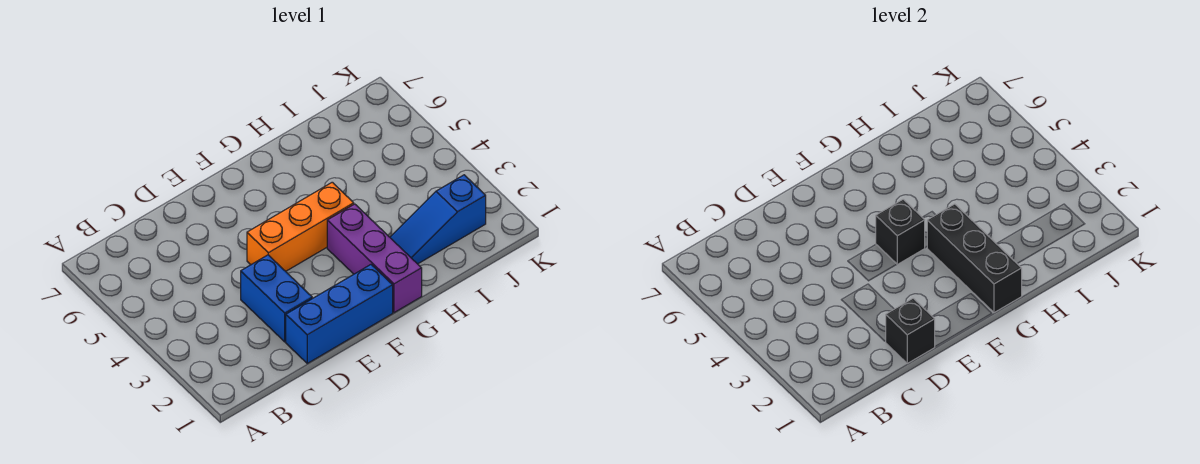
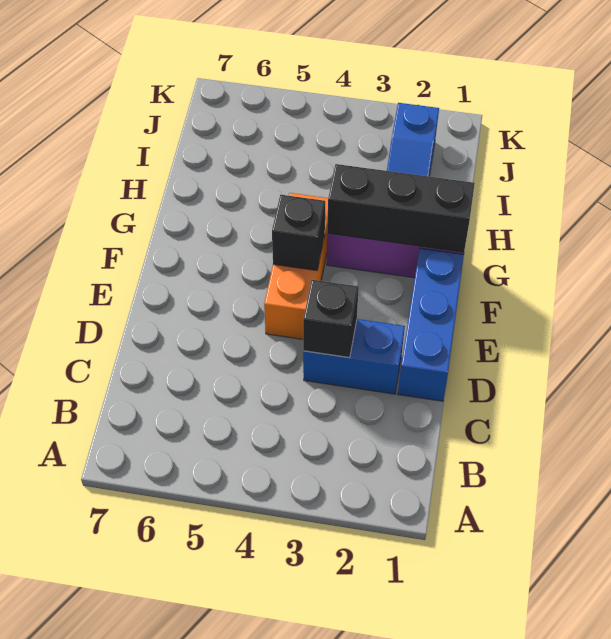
black brick D1 level 2 -> black brick D3 level 2

